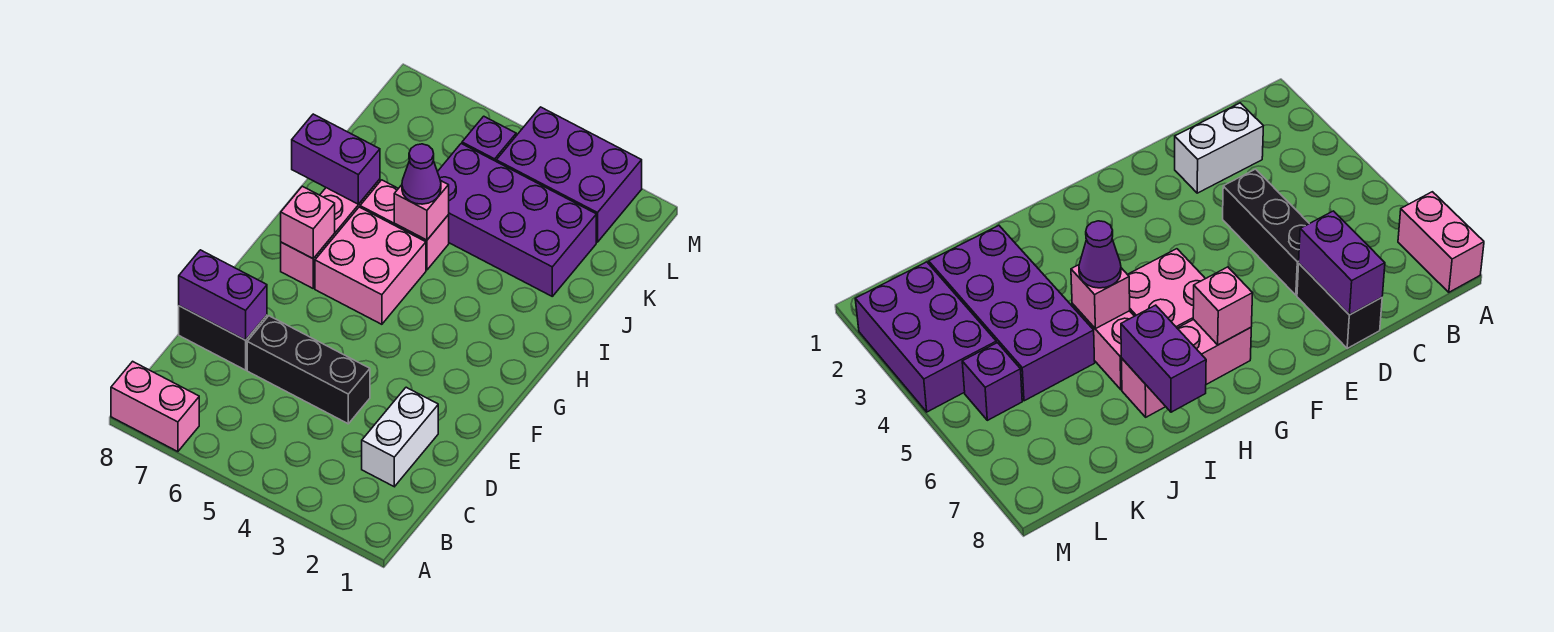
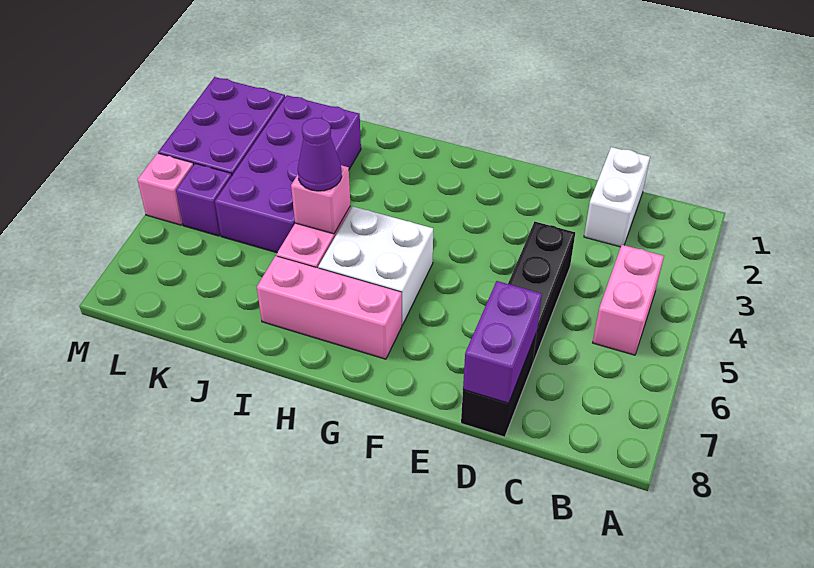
pink brick A7:A8 level 1 -> pink brick B4:B5 level 1
white brick C2:D2 level 1 -> white brick C1:C2 level 1
pink brick G5:H6 level 1 -> white brick G5:H6 level 1
pink brick G7 level 2 -> pink brick M5 level 1
purple brick I7:I8 level 2 -> none

